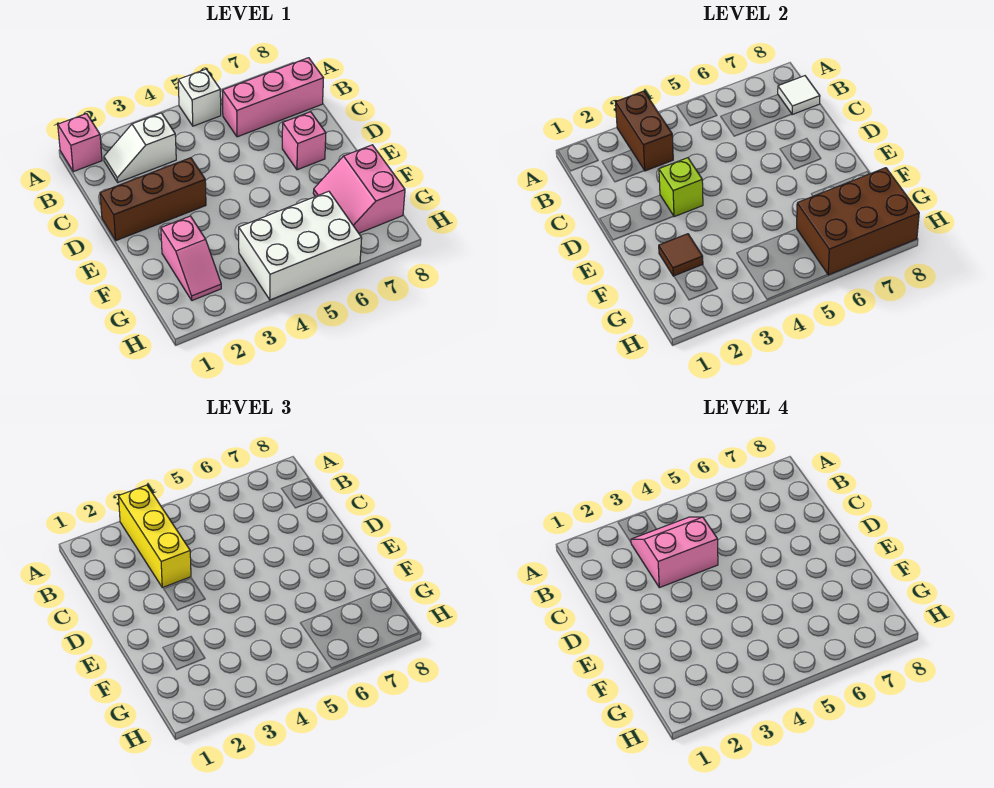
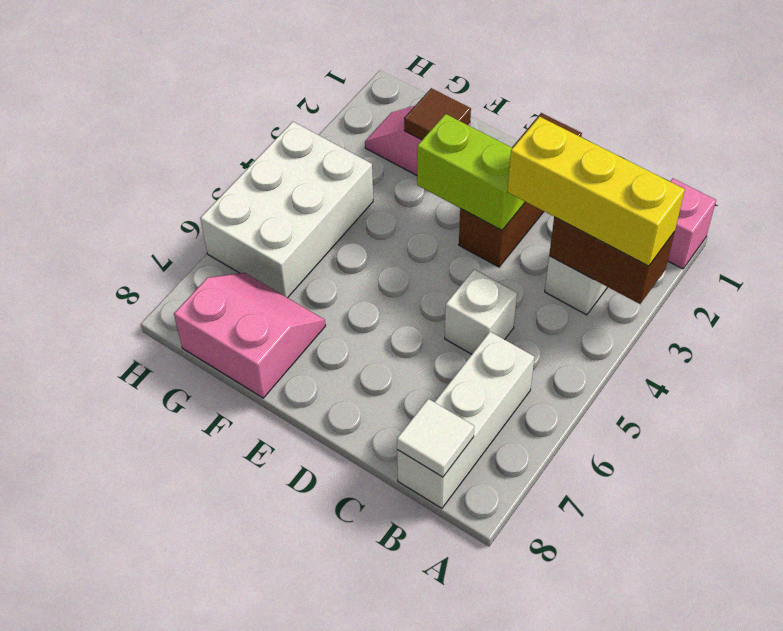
white brick A5 level 1 -> white brick C5 level 1
pink slope B3:C4 level 4 top C -> none
pink brick B6:B8 level 1 -> white brick B6:B8 level 1
lime brick D3 level 2 -> lime brick D3:E3 level 2
pink brick D7 level 1 -> none
brown brick G6:H8 level 2 -> none

